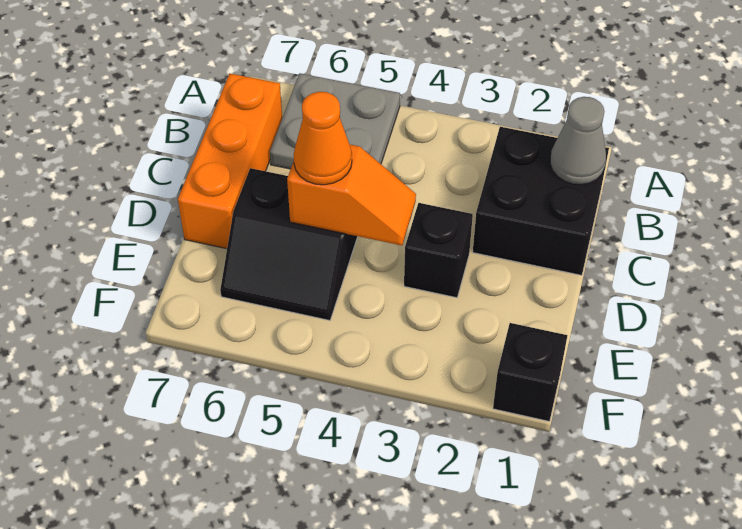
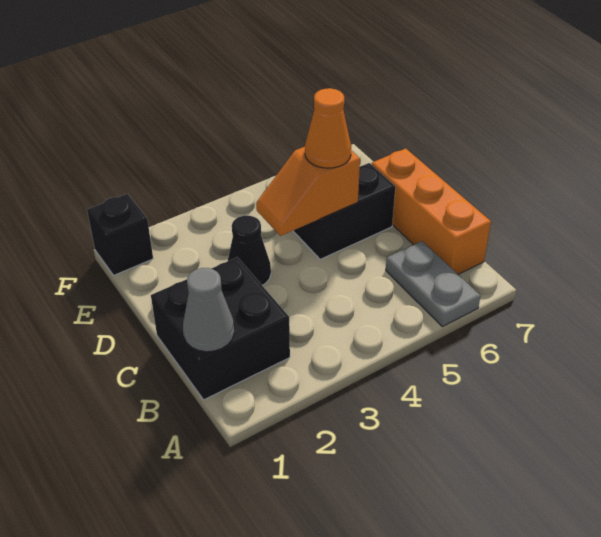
grey plate A5:B6 level 1 -> grey plate A6:B6 level 1
black brick D3 level 1 -> black cone D3 level 1

